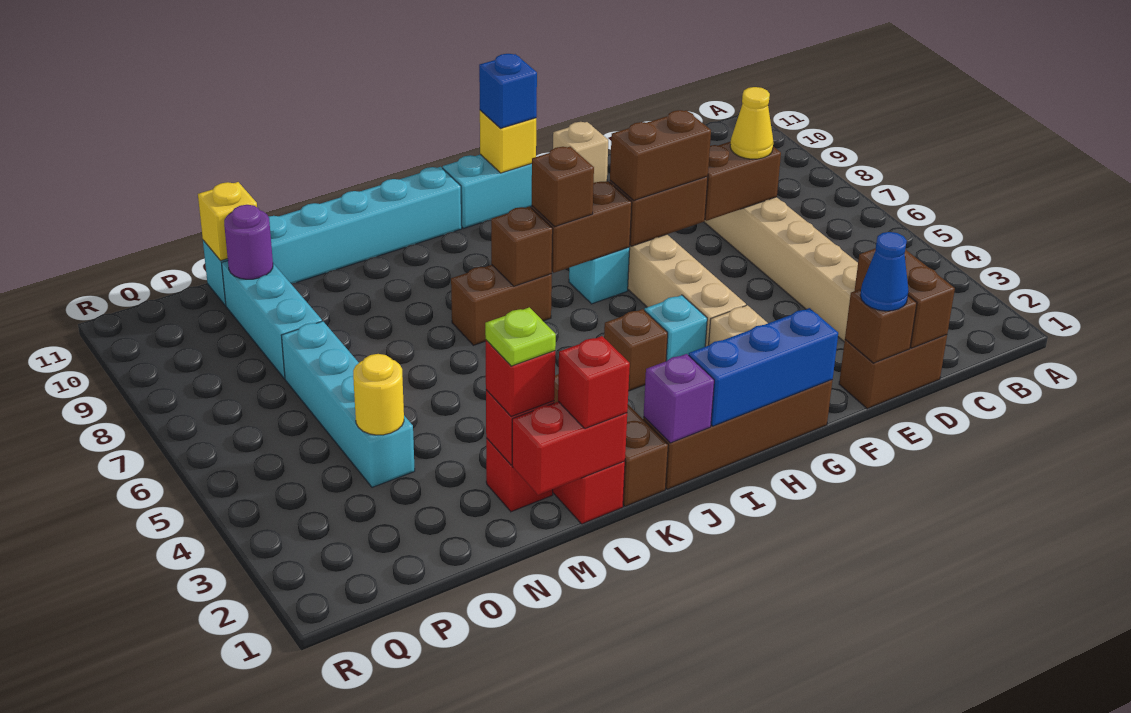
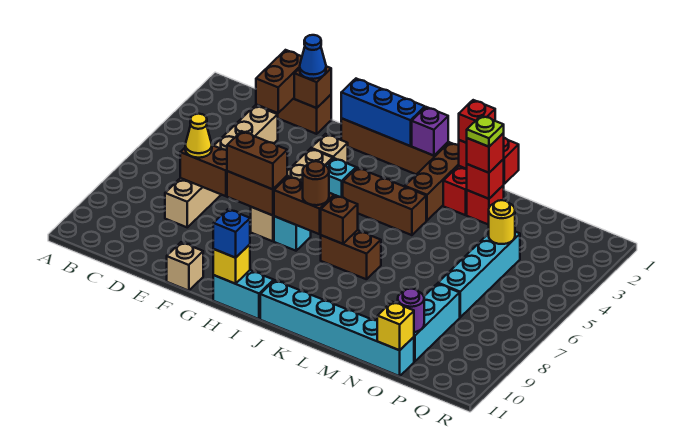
brown brick I4 level 1 -> brown brick I4:K4 level 1
brown brick I7 level 3 -> brown round brick I7 level 3

